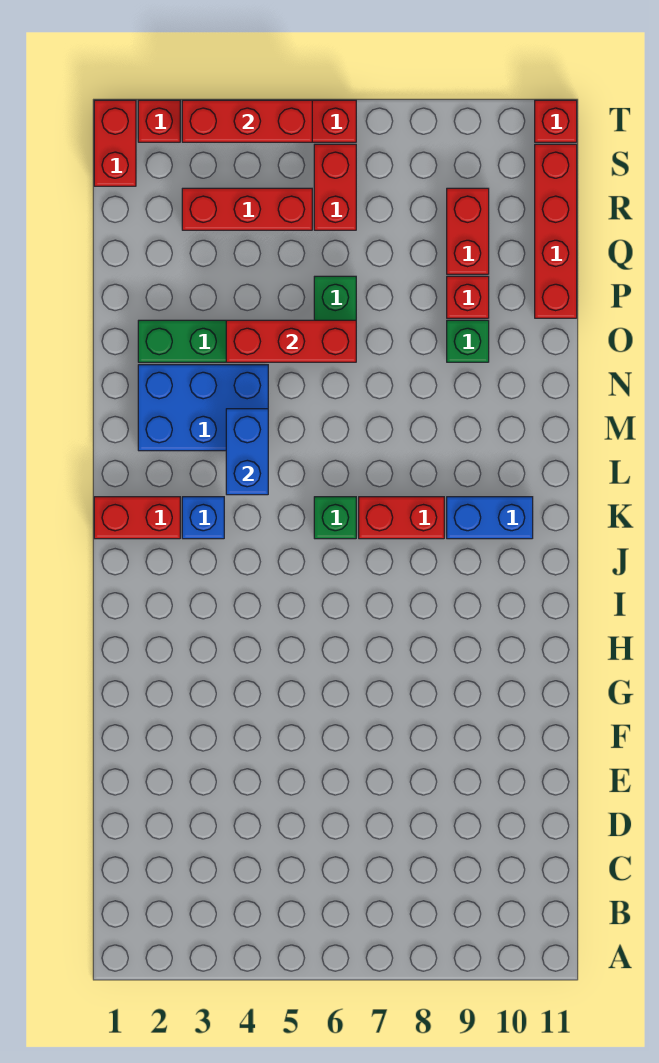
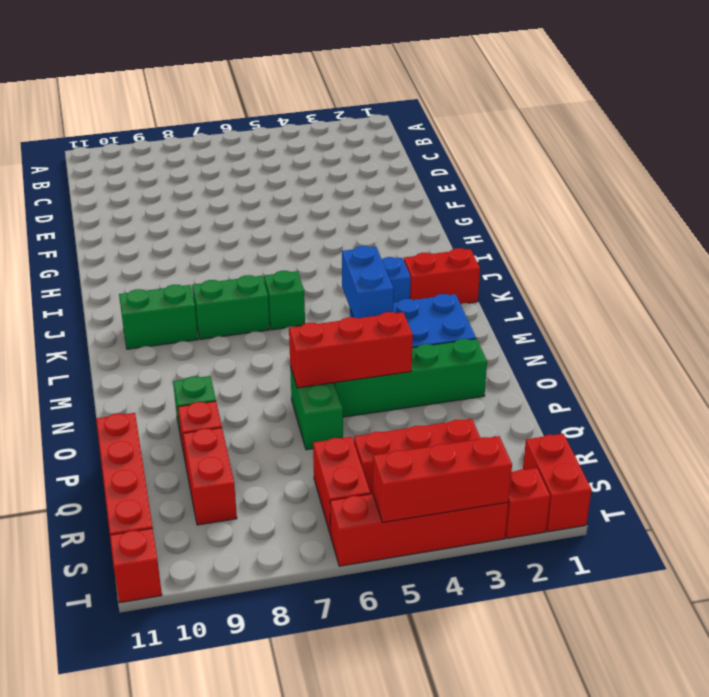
red brick K7:K8 level 1 -> green brick K7:K8 level 1
blue brick K9:K10 level 1 -> green brick K9:K10 level 1

